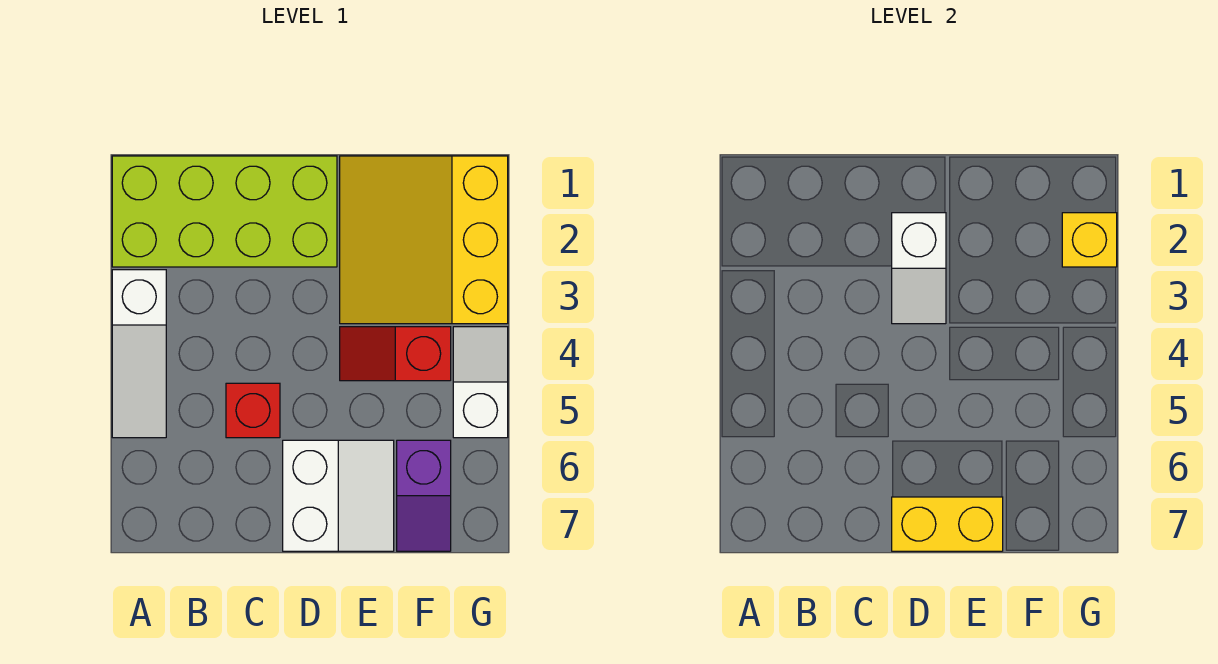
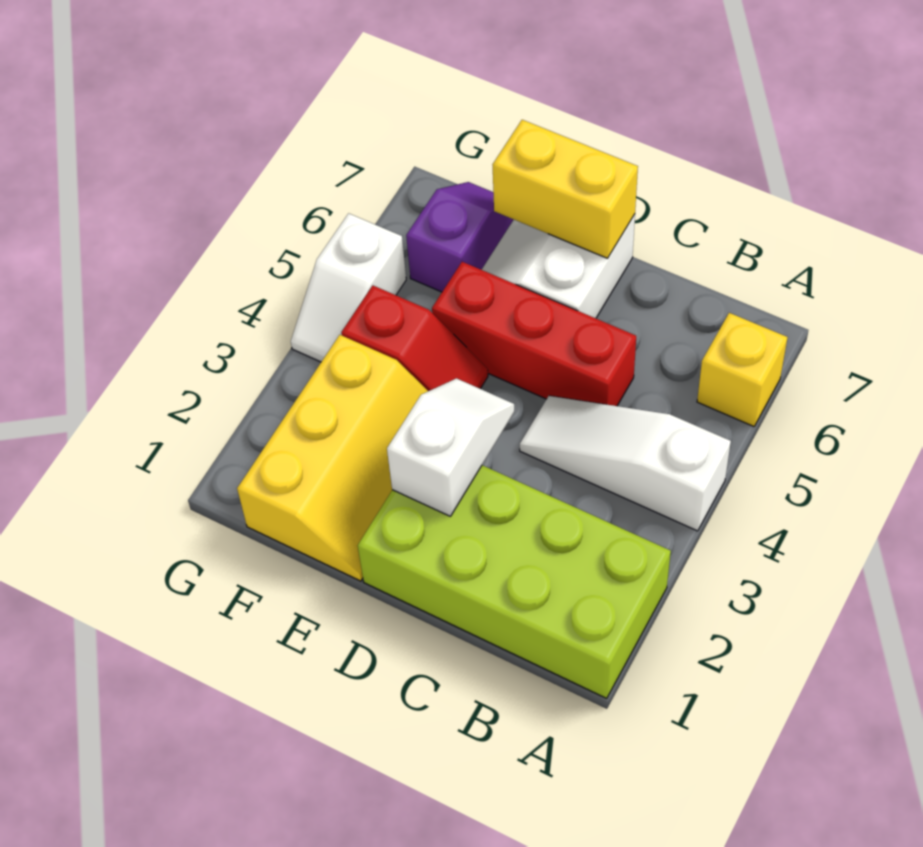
white slope A3:A5 level 1 top 3 -> white slope A4:C4 level 1 top A
red brick C5 level 1 -> red brick C5:E5 level 1
yellow slope E1:G3 level 1 top G -> yellow slope E1:F3 level 1 top F
yellow brick G2 level 2 -> yellow brick A6 level 1

